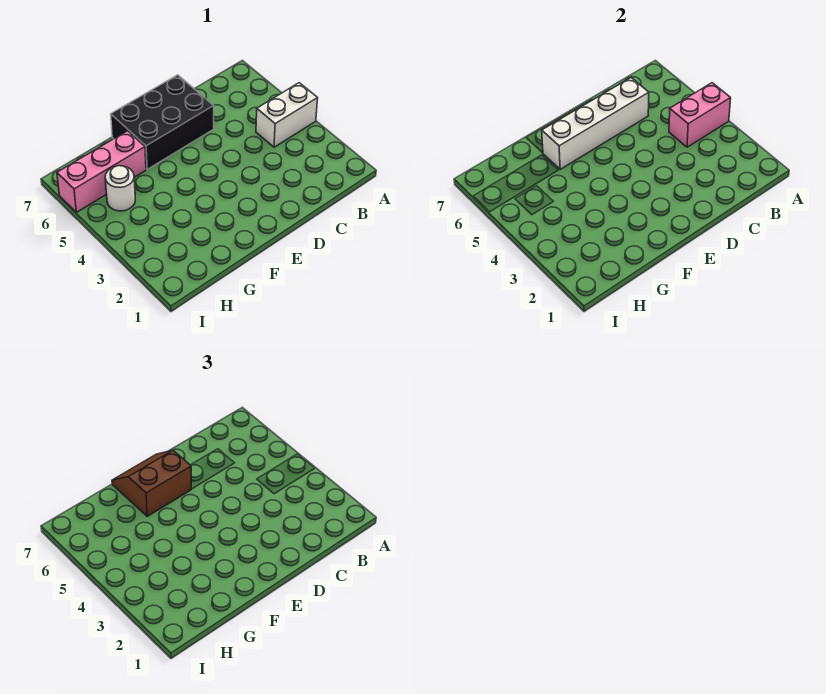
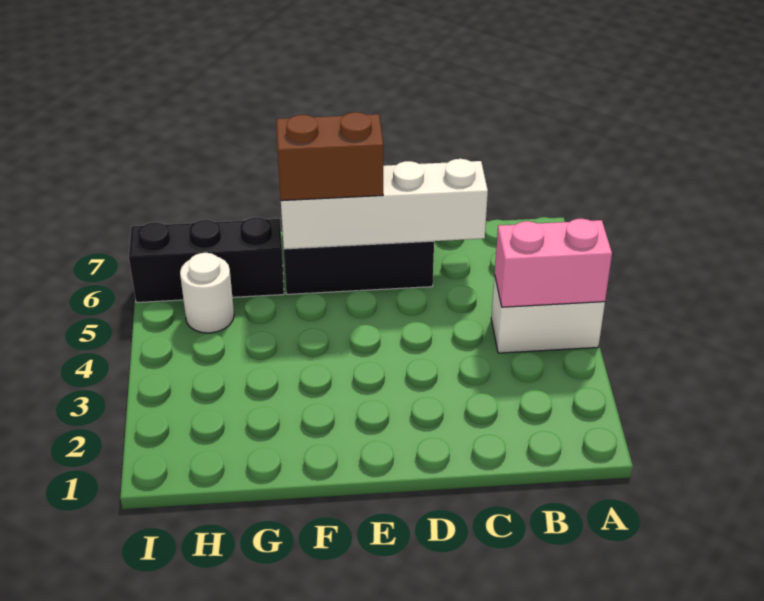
pink brick G6:I6 level 1 -> black brick G6:I6 level 1

